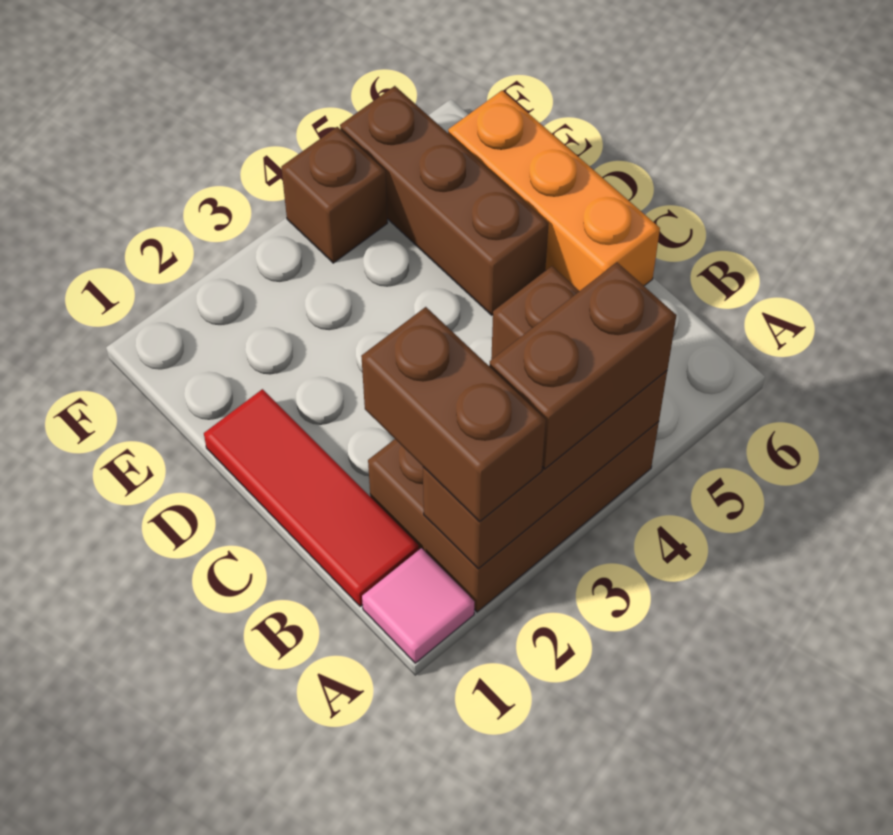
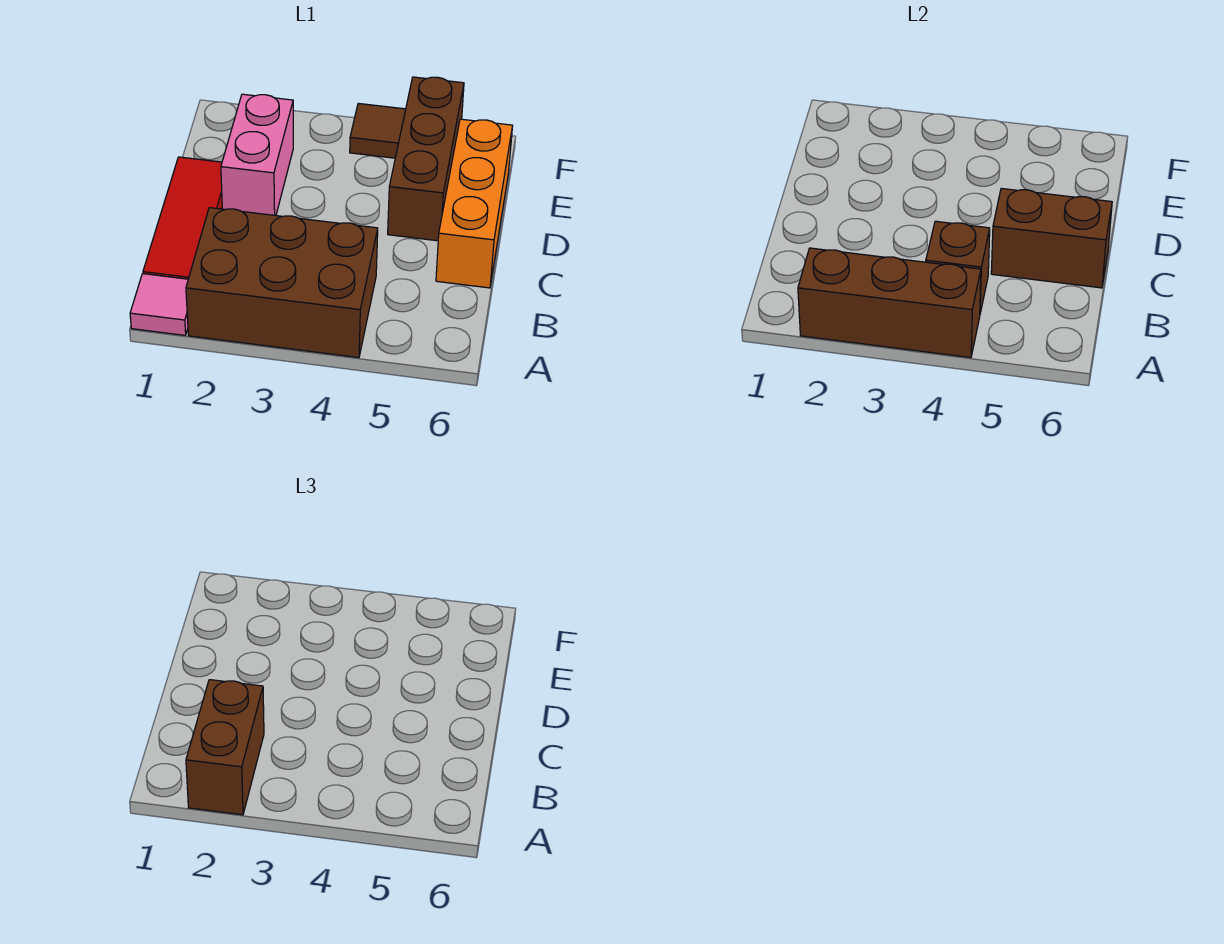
brown brick A3:A4 level 3 -> brown brick C5:C6 level 2
none -> pink brick D2:E2 level 1
brown brick F4 level 1 -> brown tile F4 level 1

